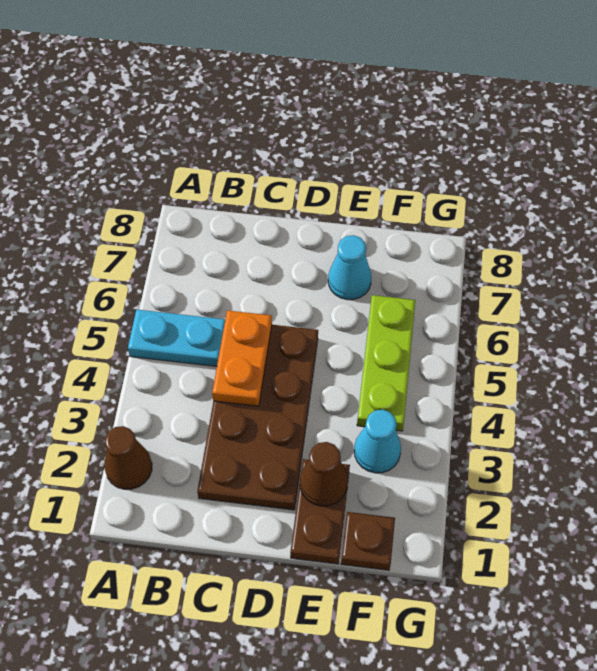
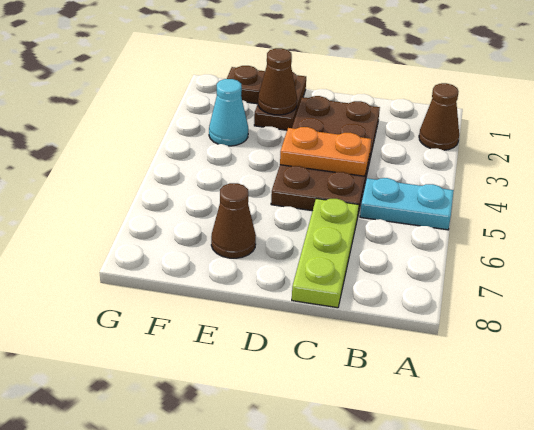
orange plate C4:C5 level 2 -> orange plate C4:D4 level 2
cyan cone E7 level 1 -> brown cone E7 level 1
lime plate F4:F6 level 1 -> lime plate C6:C8 level 1

